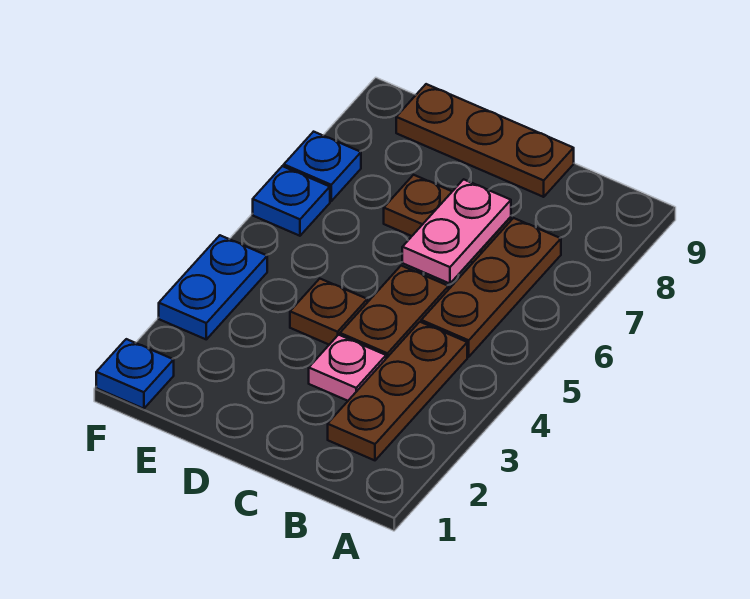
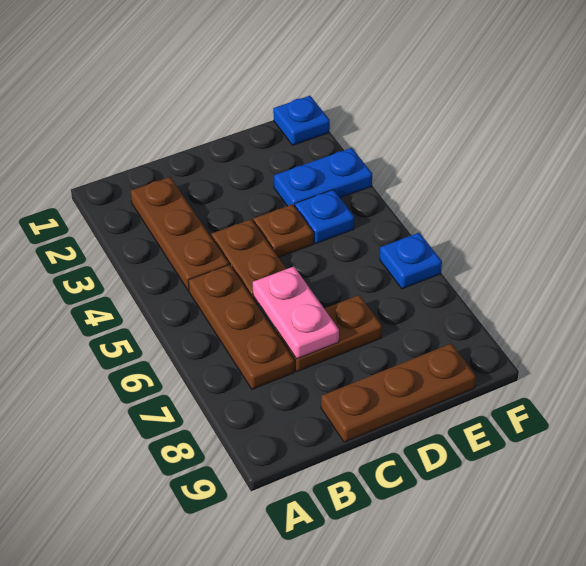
pink plate C3 level 1 -> none
blue plate F3:F4 level 1 -> blue plate E3:F3 level 1
blue plate F7 level 1 -> blue plate E4 level 1

